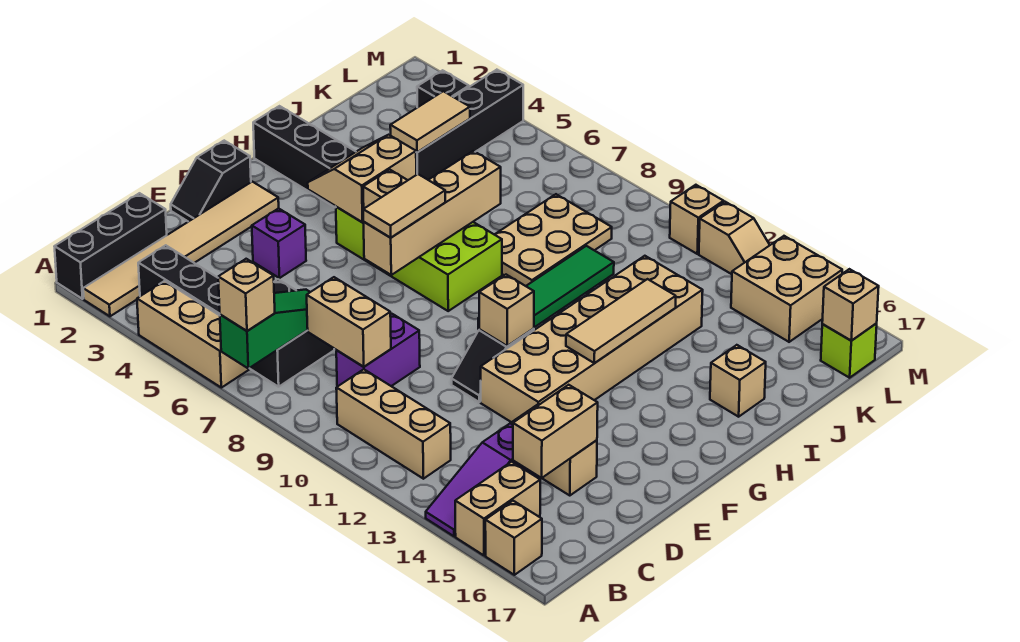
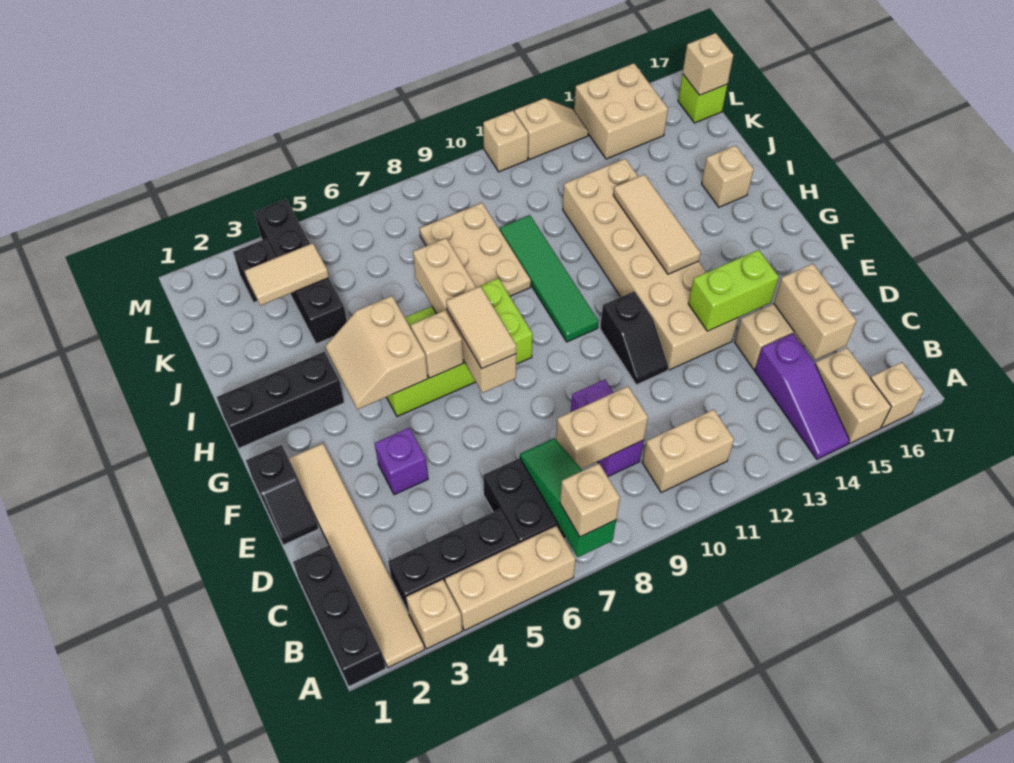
tan brick B10:B12 level 1 -> tan brick B10:B11 level 1
none -> lime brick E13:E14 level 2
tan brick F11 level 2 -> tan brick A3 level 1
tan tile J4:K4 level 2 -> tan tile K3:K4 level 2

